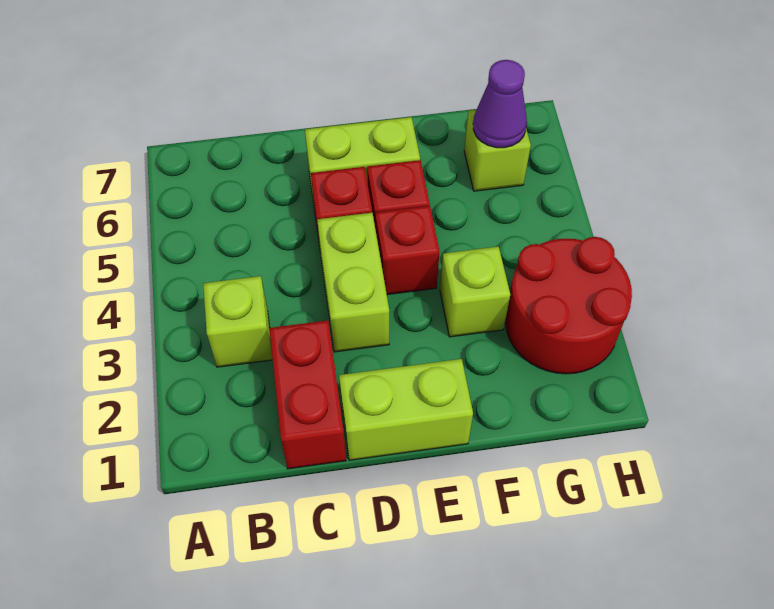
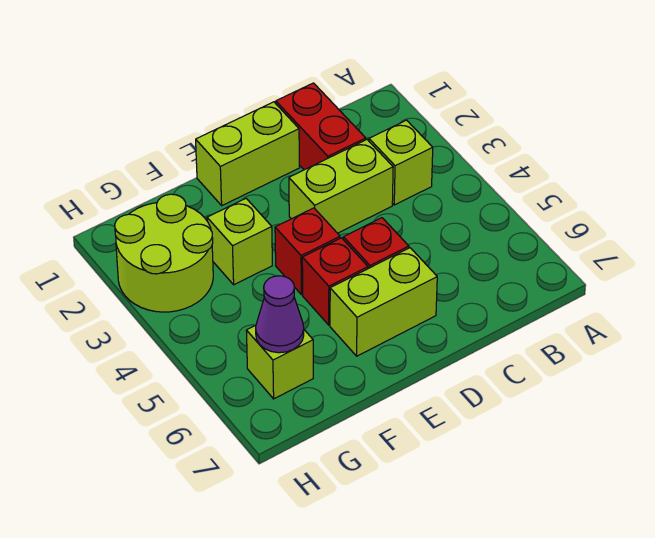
lime brick D3:D4 level 1 -> lime brick C3:D3 level 1
red round brick G2:H3 level 1 -> lime round brick G2:H3 level 1

